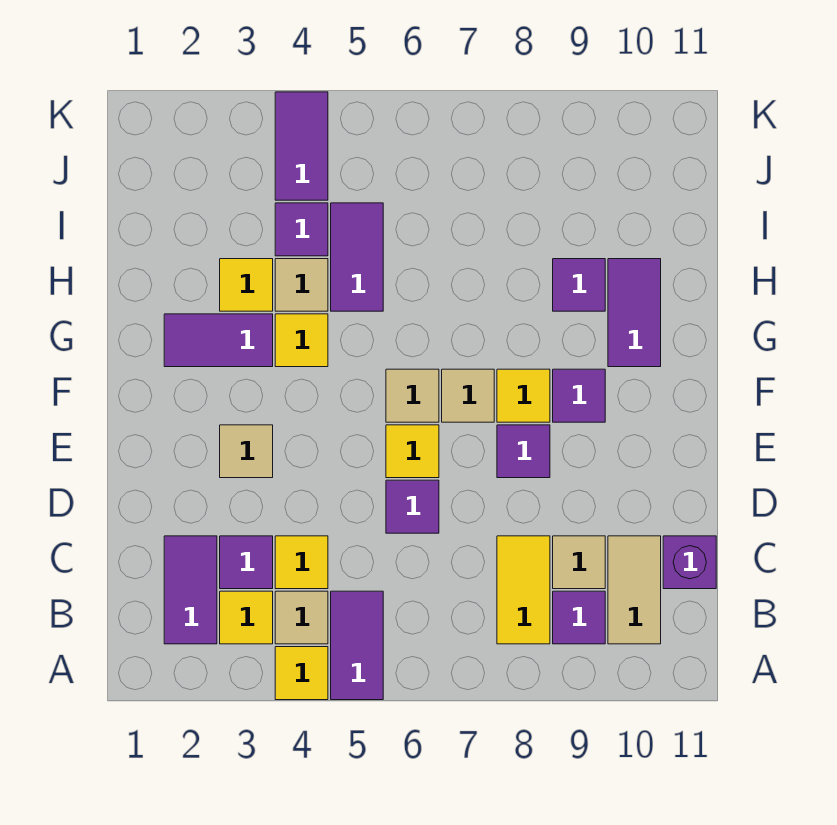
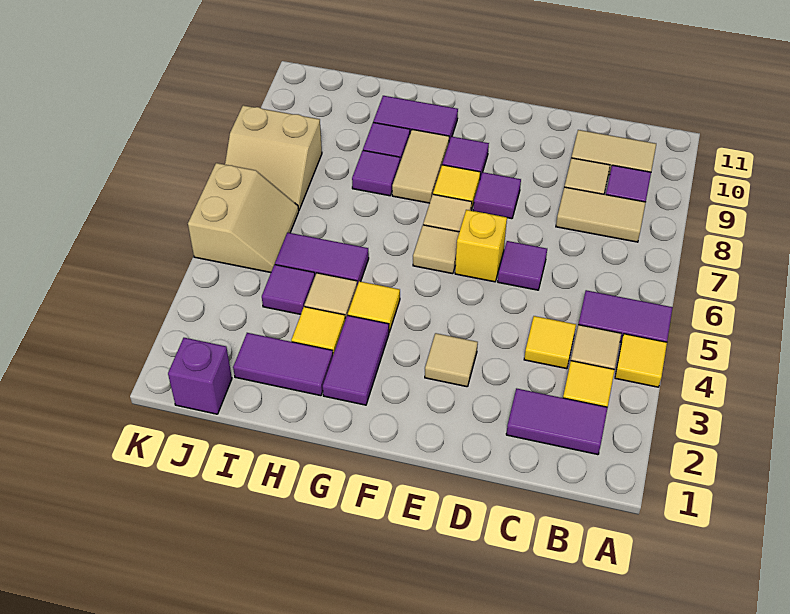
yellow tile B8:C8 level 1 -> tan tile B8:C8 level 1
purple tile C3 level 1 -> purple tile H8 level 1
purple brick C11 level 1 -> purple brick J1 level 1
yellow tile E6 level 1 -> yellow brick E6 level 1
none -> tan tile G8:G9 level 1
purple tile J4:K4 level 1 -> purple tile H2:I2 level 1
none -> tan slope J5:K6 level 1 top K
none -> tan slope J7:K8 level 1 top 8

